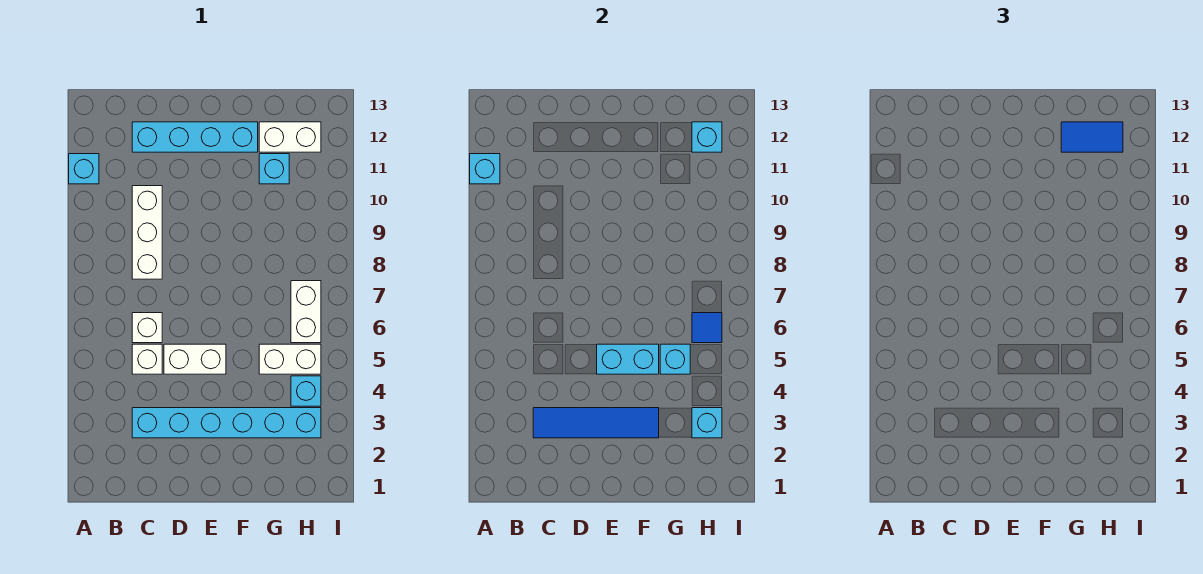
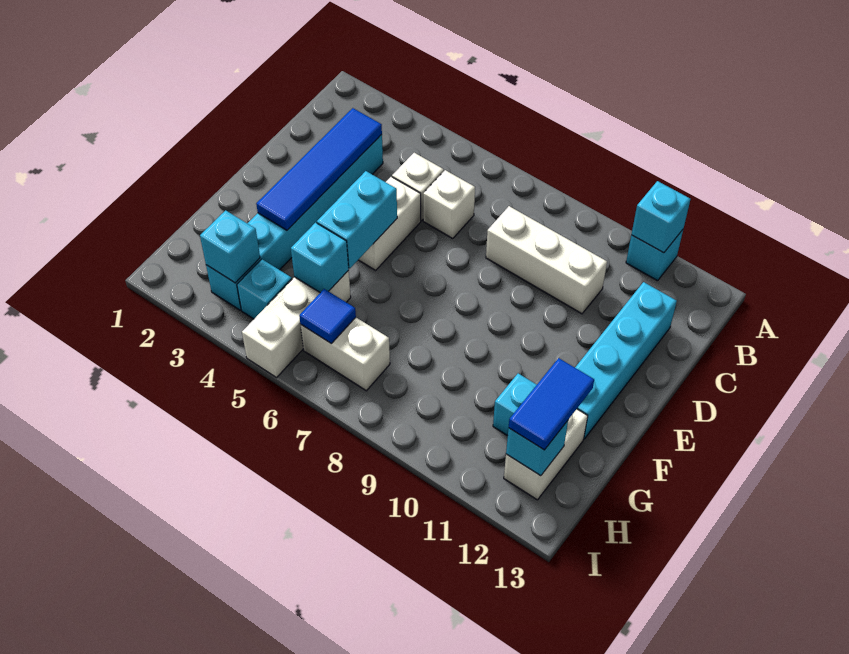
white brick G5:H5 level 1 -> white brick G5:I5 level 1

